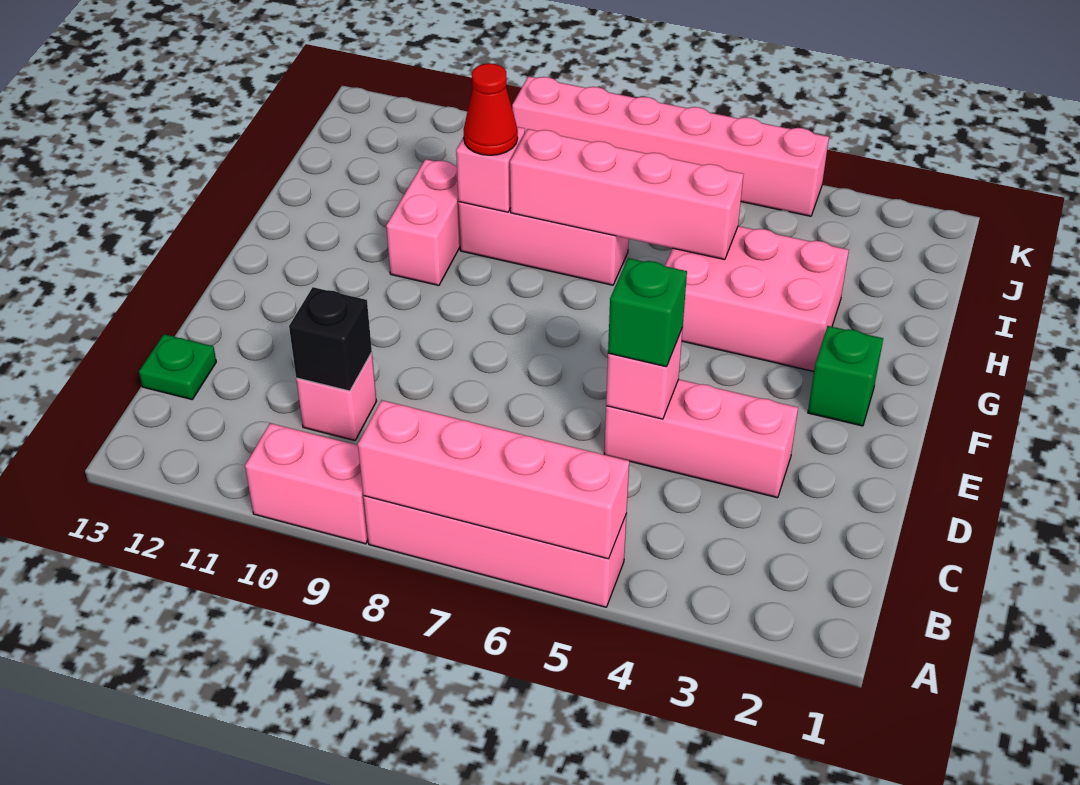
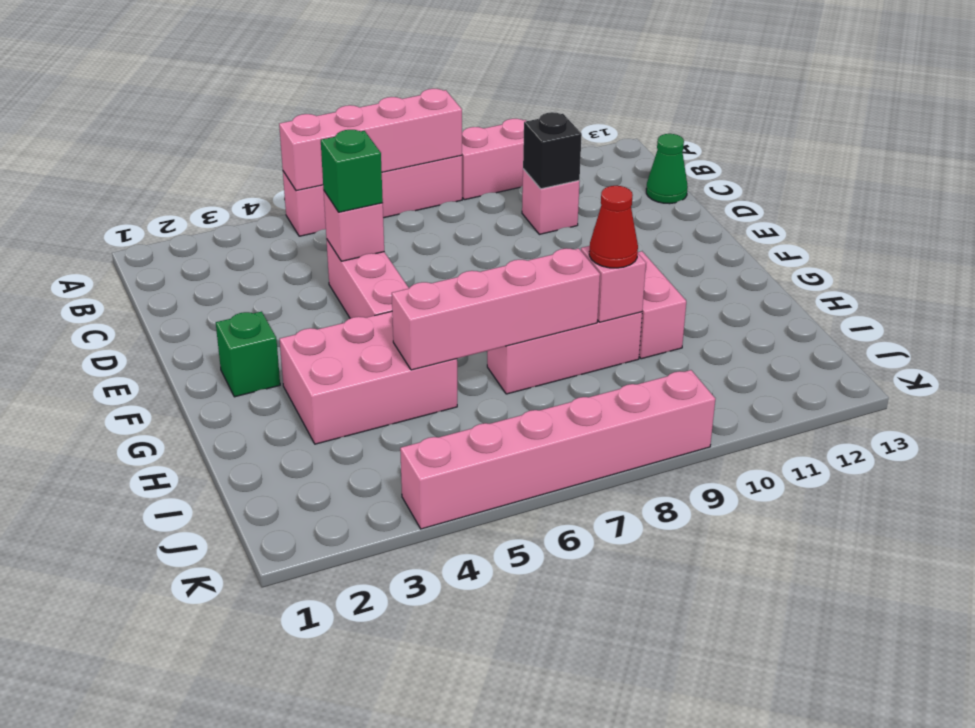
green plate C13 level 1 -> green cone C13 level 1
pink brick D3:D5 level 1 -> pink brick D5:F5 level 1

